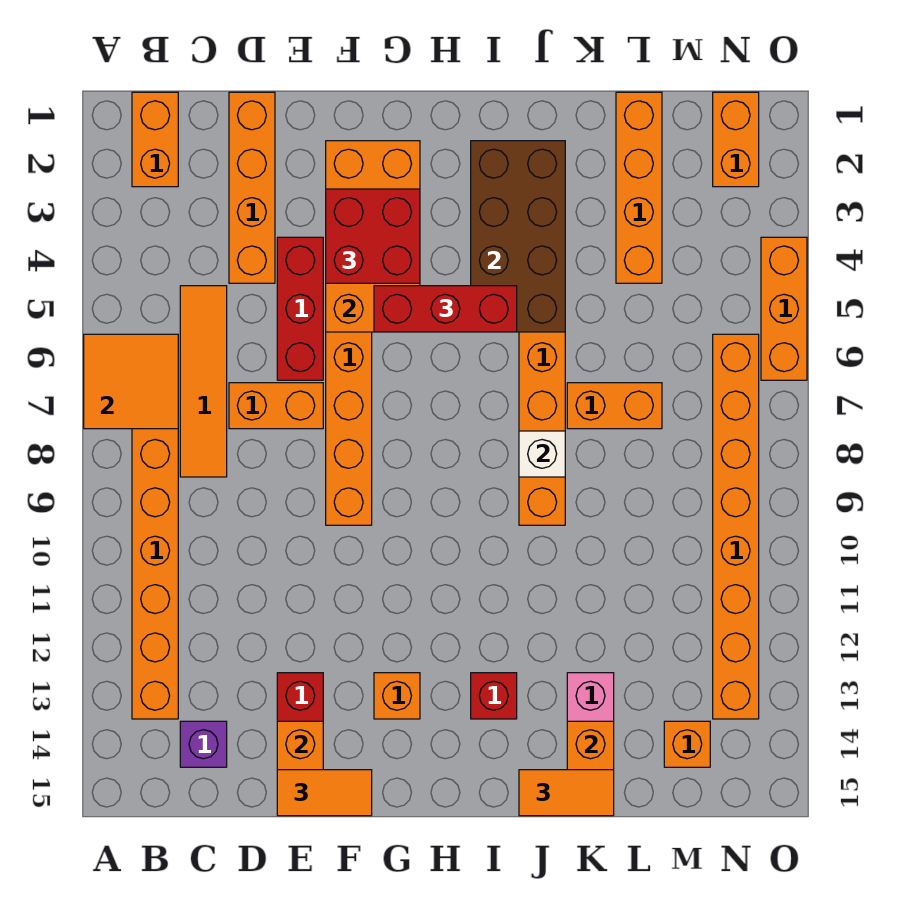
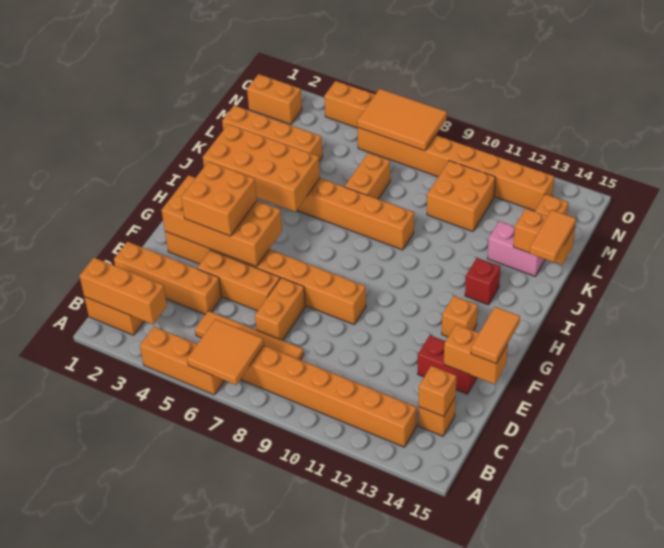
none -> orange brick A4:A6 level 1
none -> orange brick B1:B3 level 2
purple brick C14 level 1 -> orange brick C14 level 1
none -> orange brick C14 level 2
red brick E4:E6 level 1 -> orange brick E4:E6 level 1
red brick F3:G4 level 3 -> orange brick F3:G4 level 3
red brick G5:I5 level 3 -> none
brown brick I2:J5 level 2 -> orange brick I2:J5 level 2
white brick J8 level 2 -> none
none -> orange brick L10:M11 level 1
none -> orange tile N6:O8 level 2

